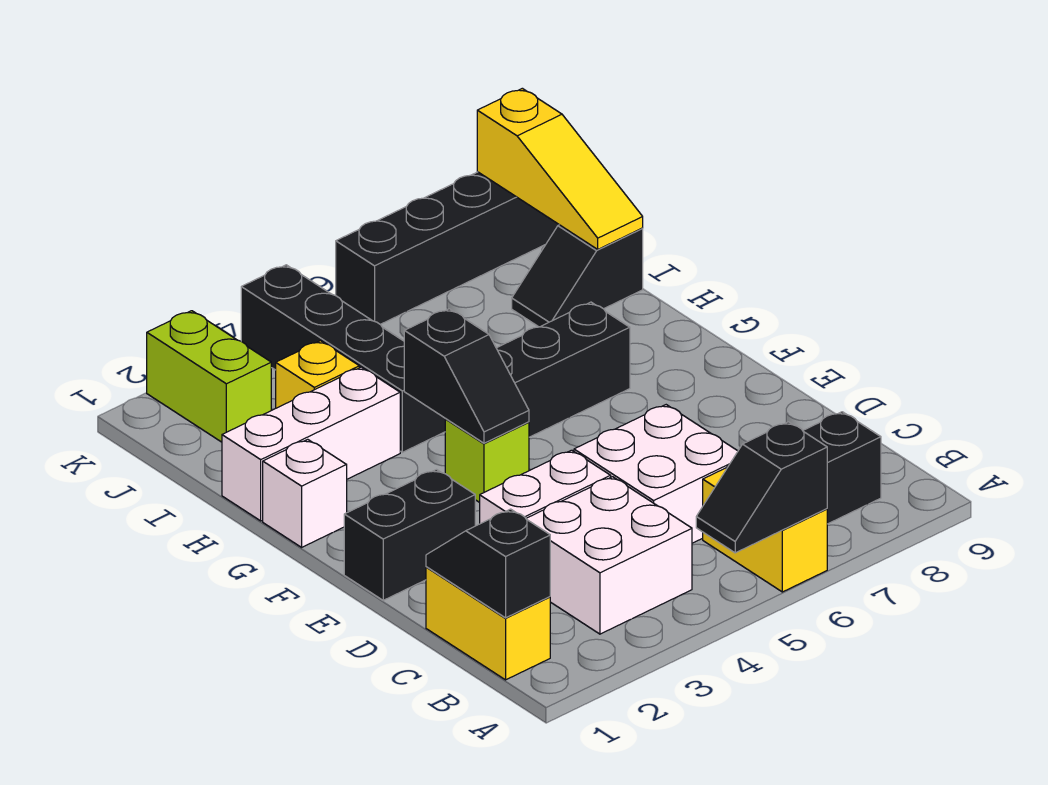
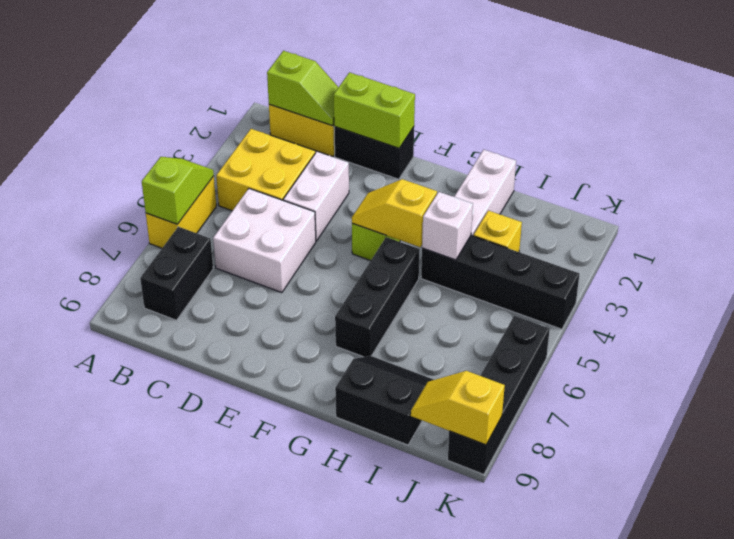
black slope A5:A6 level 2 top 6 -> lime slope A5:A6 level 2 top 6
yellow brick A6:B6 level 1 -> yellow brick A5:A6 level 1
black slope B1:C1 level 2 top B -> lime slope B1:C1 level 2 top B
white brick B3:C4 level 1 -> yellow brick B3:C4 level 1
black brick E1:E2 level 1 -> black brick D1:E1 level 1
black slope F4:G4 level 2 top G -> yellow slope F4:G4 level 2 top G
white brick G1 level 1 -> white brick H4 level 2
black slope I8:I9 level 1 top 9 -> black slope H8:I9 level 1 top 9
yellow slope I9:K9 level 2 top K -> yellow slope J9:K9 level 2 top K
lime brick J2:K2 level 1 -> lime brick D1:E1 level 2

